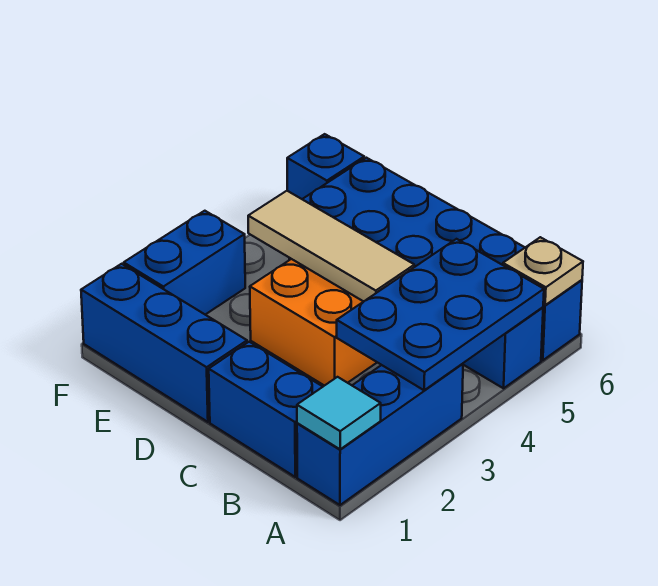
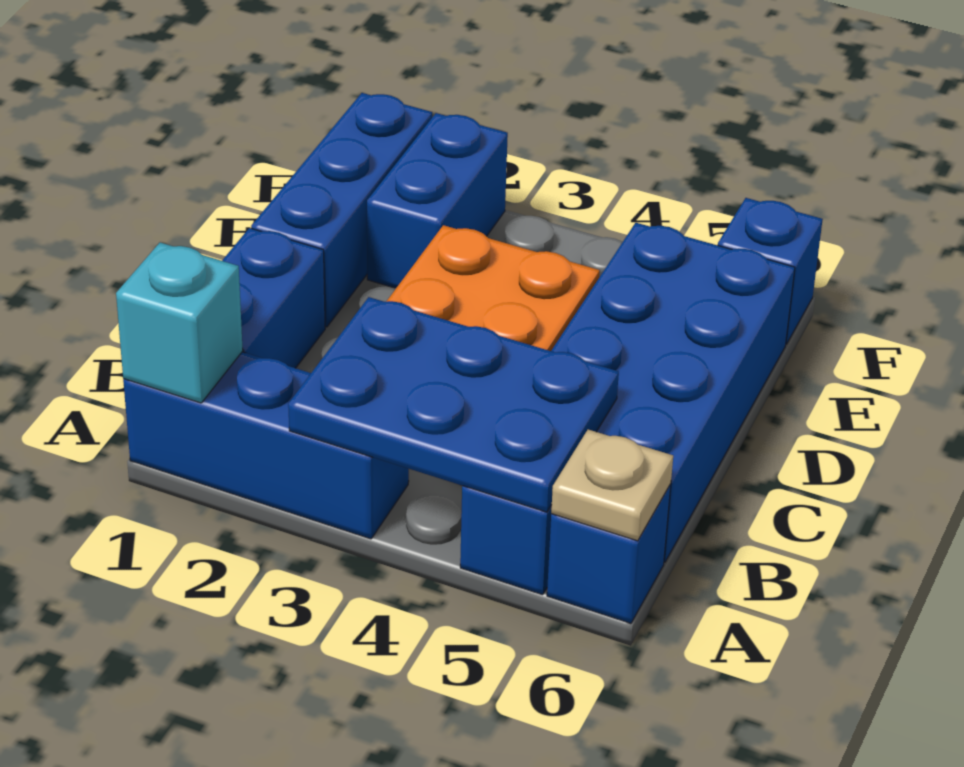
cyan tile A1 level 2 -> cyan brick A1 level 2
tan tile C4:E4 level 2 -> none
blue brick F2:F3 level 1 -> blue brick E2:F2 level 1

